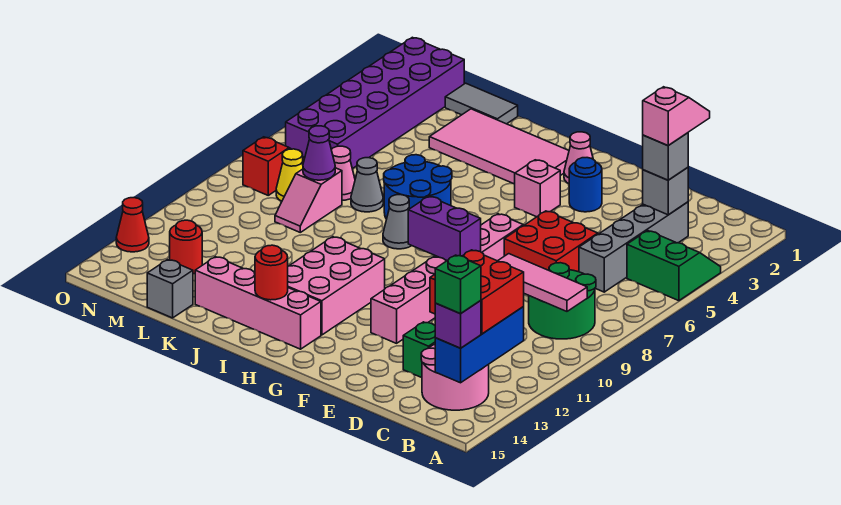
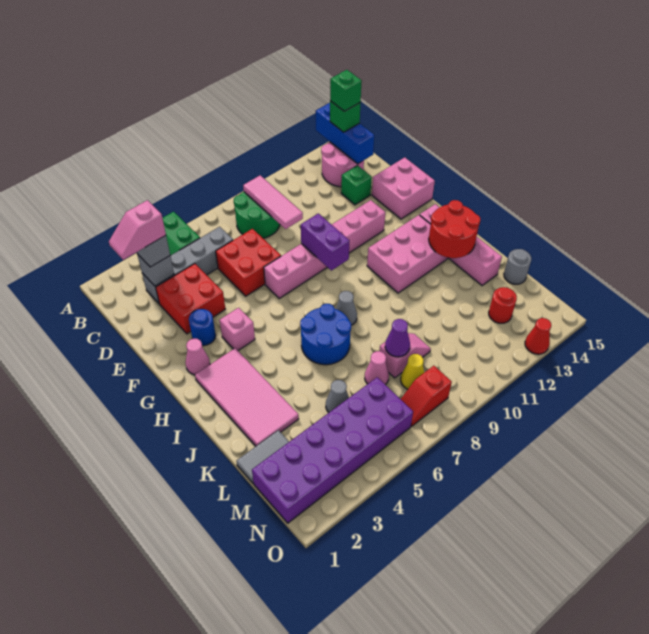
blue brick B12:B14 level 2 -> blue brick A14:C14 level 2
red brick B12:C13 level 3 -> red brick D3:E4 level 1
purple brick B14 level 3 -> green brick B14 level 3
none -> pink brick E14:F15 level 1
red round brick I14 level 2 -> red round brick I13:J14 level 2
grey tile K1:L1 level 1 -> grey tile L1:L2 level 1
grey cone K7 level 1 -> grey cone L5 level 1
grey brick L15 level 1 -> grey round brick L15 level 1

